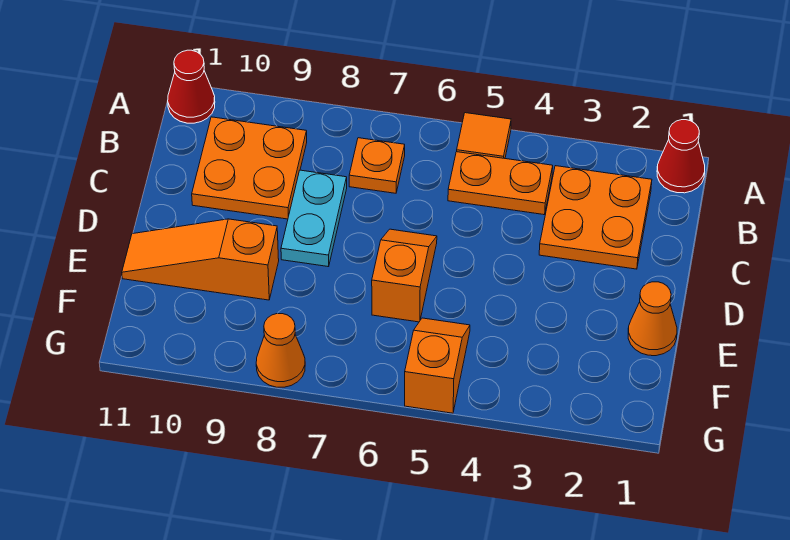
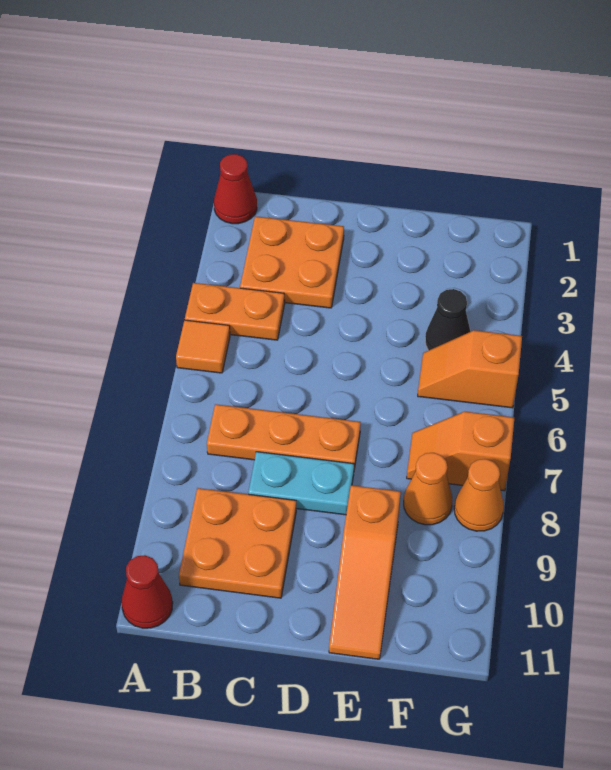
orange plate B4:B5 level 1 -> orange plate A4:B4 level 1
orange plate B7 level 1 -> orange plate B7:D7 level 1
orange slope D6:E6 level 1 top E -> orange slope F7:G7 level 1 top G
orange cone E1 level 1 -> orange cone F8 level 1
none -> black cone F4 level 1

